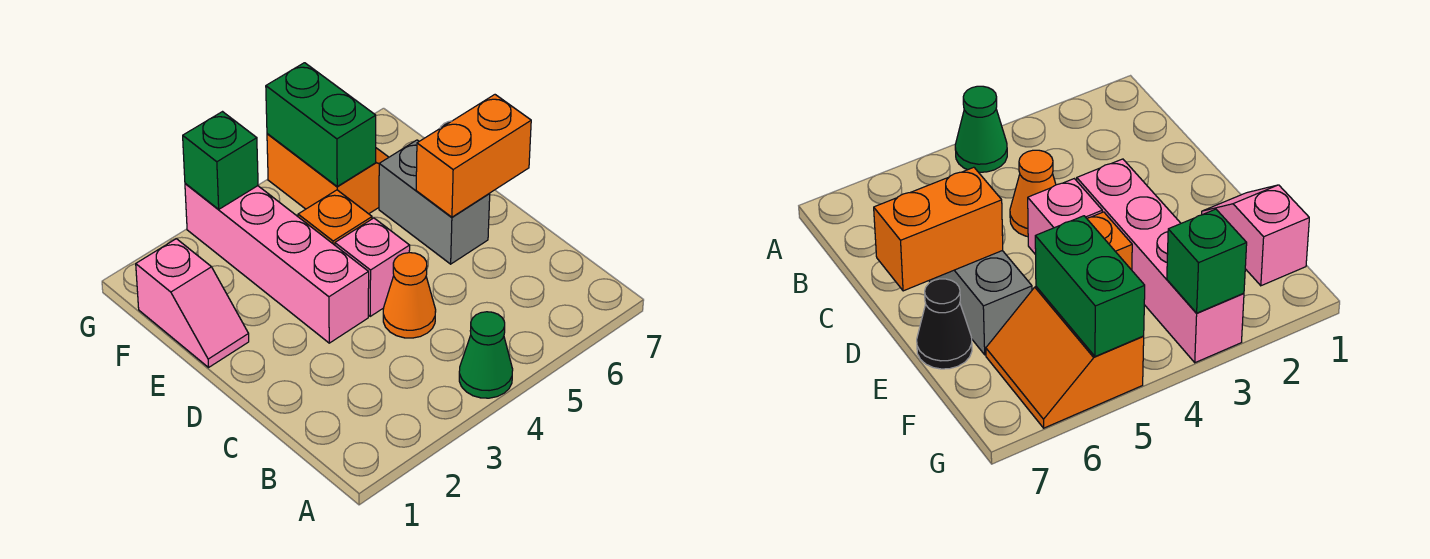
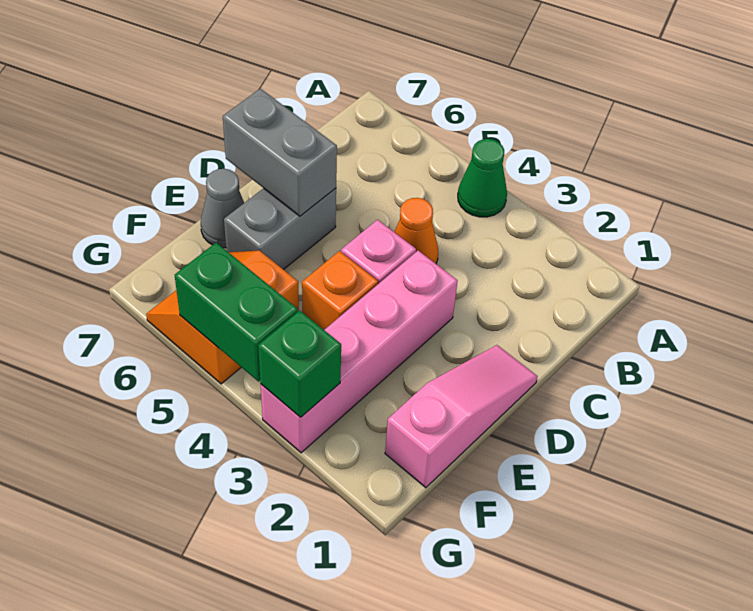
orange brick D6:D7 level 2 -> grey brick D6:D7 level 2
pink slope E1:F1 level 1 top F -> pink slope D1:F1 level 1 top F
black cone E7 level 1 -> grey cone E7 level 1
green brick F5:G5 level 2 -> green brick G4:G5 level 2

